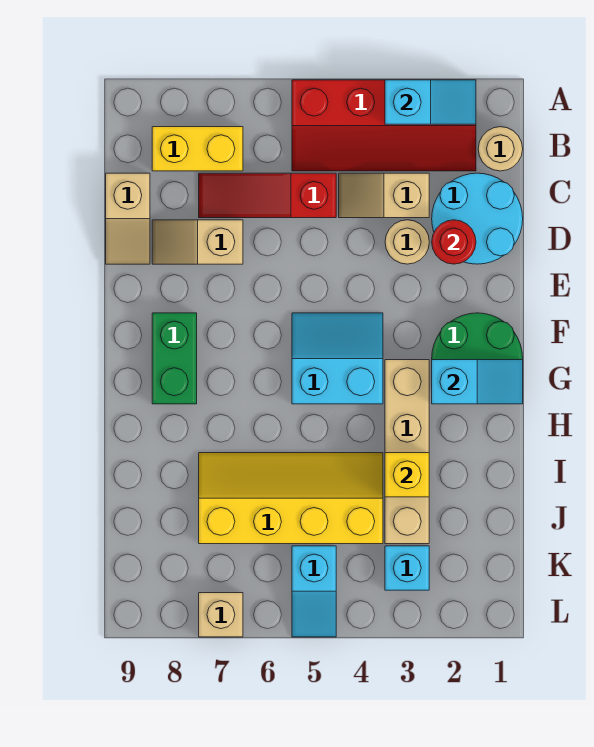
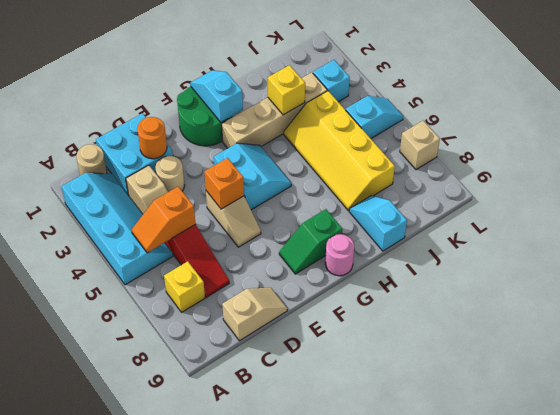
red slope A2:B5 level 1 top A -> cyan slope A2:B5 level 1 top A
cyan slope A2:A3 level 2 top 3 -> cyan slope I8:I9 level 1 top 9
none -> orange slope B5:C5 level 2 top C
yellow brick B7:B8 level 1 -> yellow brick B7 level 1
cyan round brick C1:D2 level 1 -> cyan brick C1:D2 level 1
red round brick D2 level 2 -> orange round brick D2 level 2
tan slope D7:D8 level 1 top 7 -> tan slope E5:E6 level 1 top 5
none -> orange brick E5 level 2
cyan slope F4:G5 level 1 top G -> cyan slope F4:G5 level 1 top F
green brick F8:G8 level 1 -> green slope F8:G8 level 1 top G
none -> pink round brick G9 level 1

